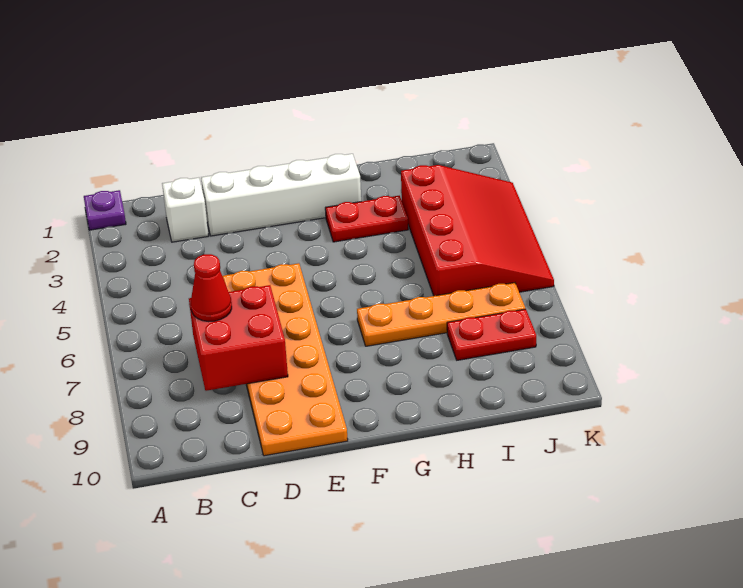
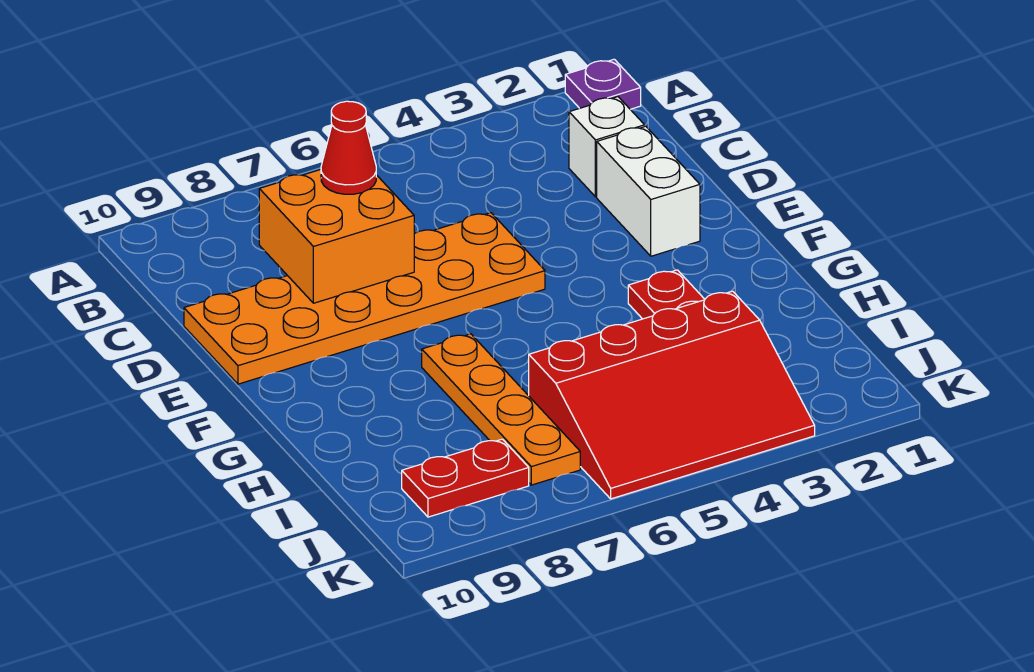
red brick C7:D8 level 2 -> orange brick C7:D8 level 2
white brick D2:G2 level 1 -> white brick D2:E2 level 1
red plate I8:J8 level 1 -> red plate J8:J9 level 1

